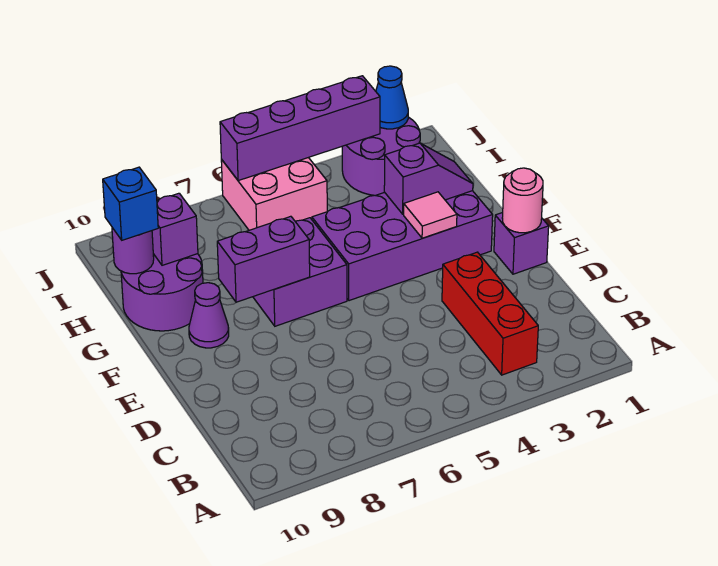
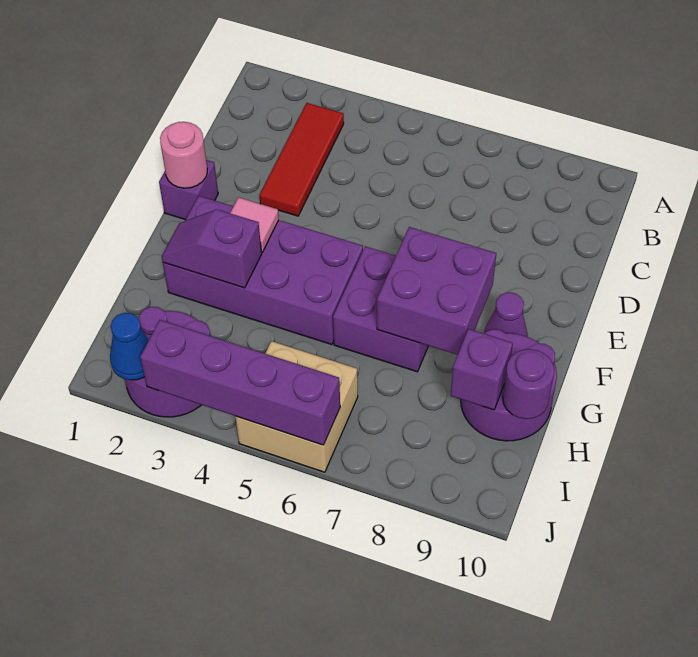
red brick B3:D3 level 1 -> red tile B3:D3 level 1
purple brick F7:F8 level 2 -> purple brick F7:G8 level 2
blue brick H10 level 3 -> none
pink brick I5:J6 level 1 -> tan brick I5:J6 level 1

